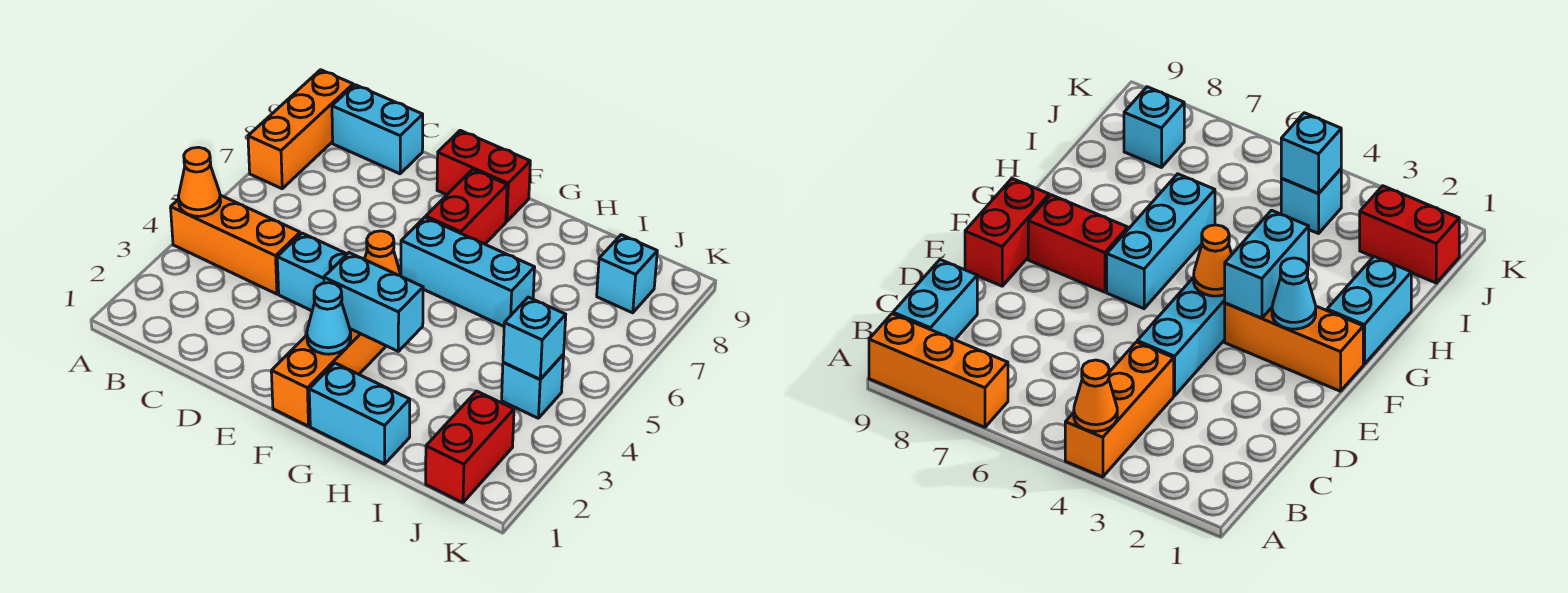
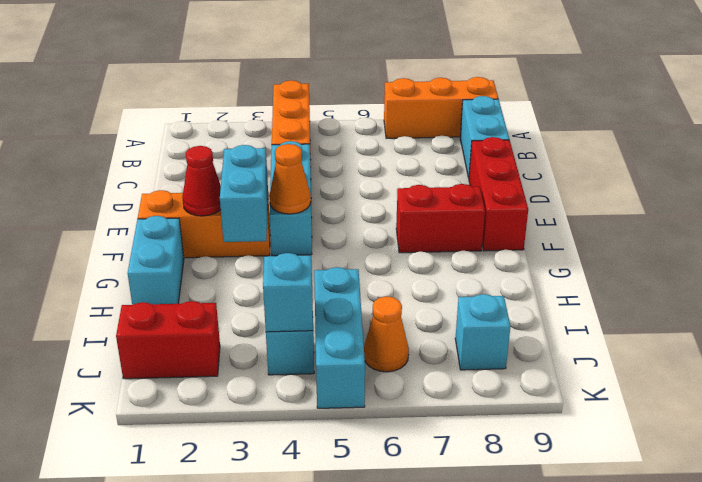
orange cone A4 level 2 -> orange cone J6 level 1
red brick E9:F9 level 1 -> red brick D9:F9 level 1
cyan cone F2 level 2 -> red cone F2 level 2
cyan brick F6:H6 level 1 -> cyan brick I5:K5 level 1

